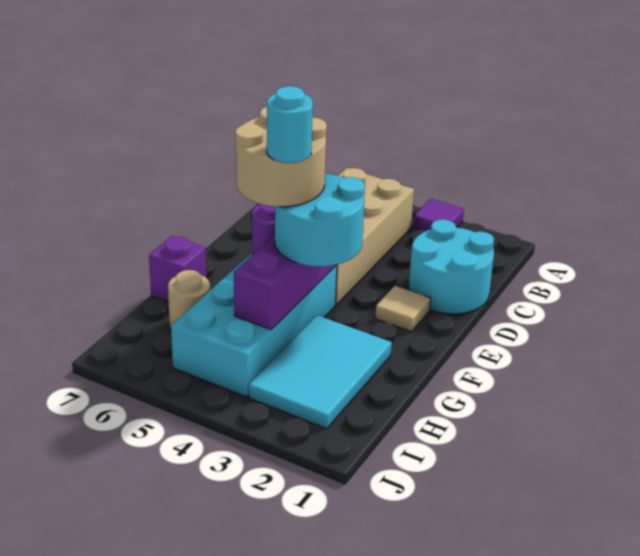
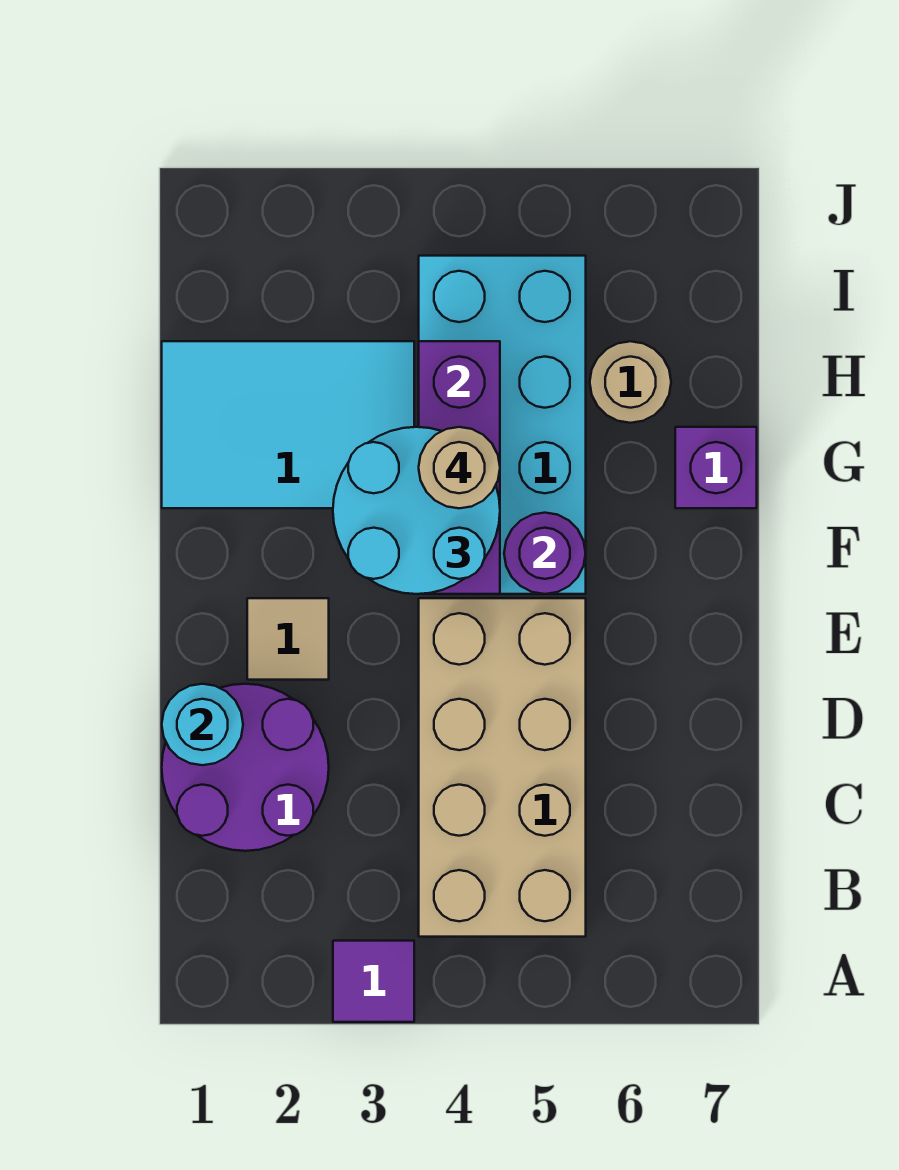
cyan round brick C1:D2 level 1 -> purple round brick C1:D2 level 1
tan round brick F4:G5 level 4 -> tan round brick G4 level 4
cyan tile G2:I3 level 1 -> cyan tile G1:H3 level 1
cyan round brick G4 level 5 -> cyan round brick D1 level 2

